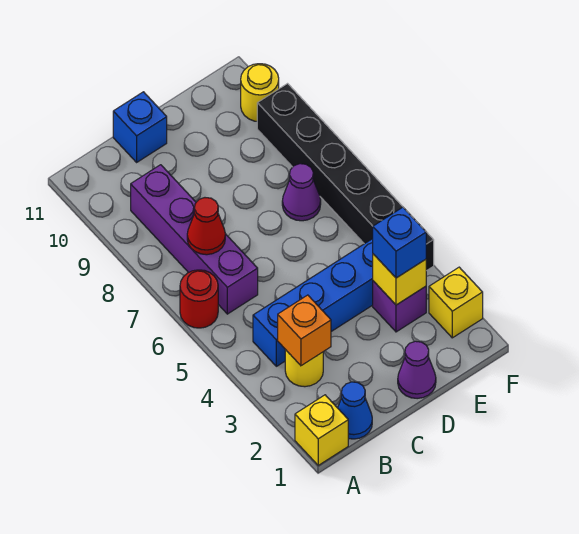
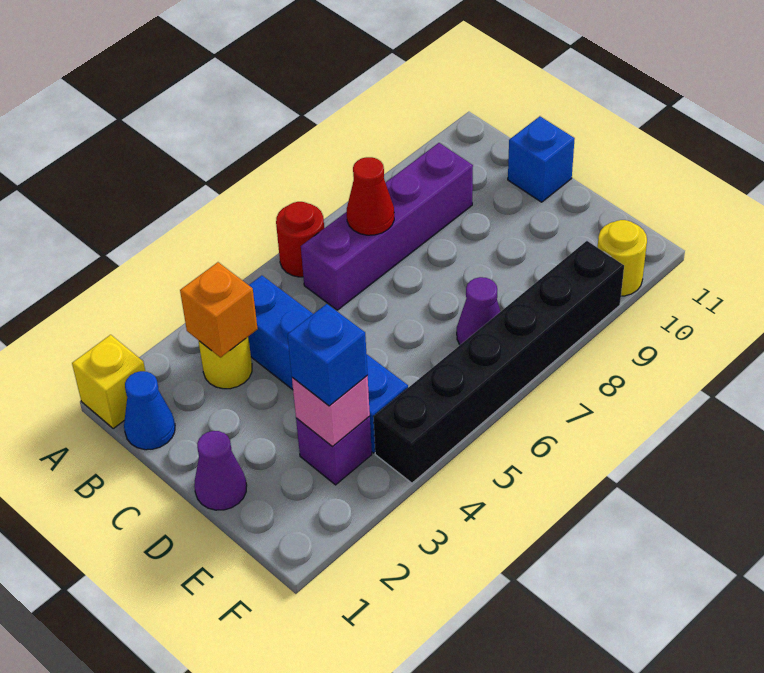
yellow brick E3 level 2 -> pink brick E3 level 2
yellow brick F2 level 1 -> none

